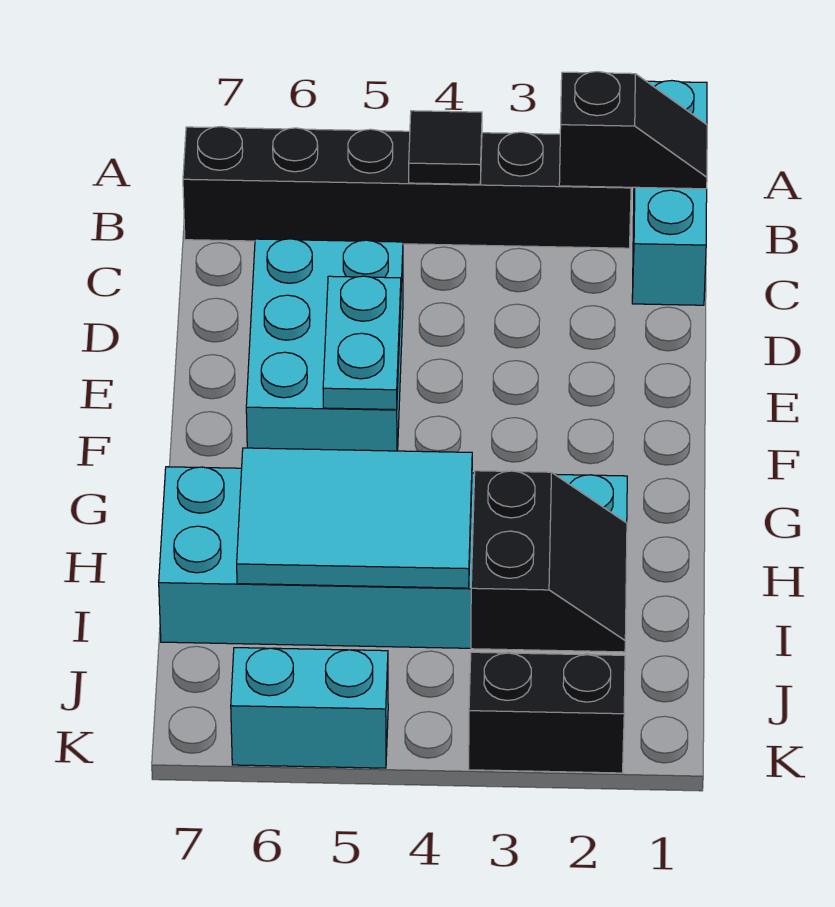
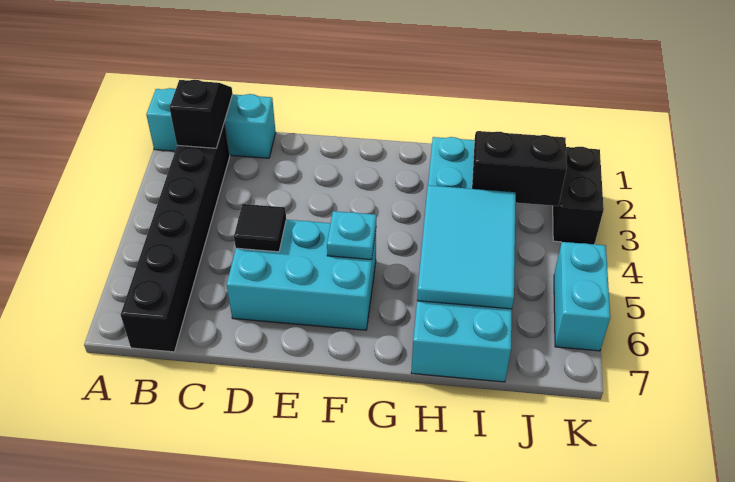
black tile B4 level 2 -> black tile D5 level 2
cyan plate E5:F5 level 2 -> cyan plate F5 level 2

